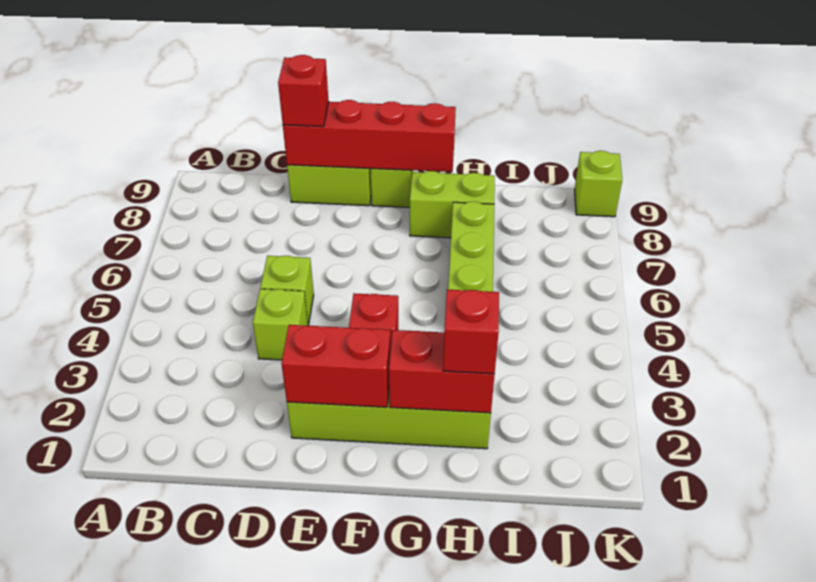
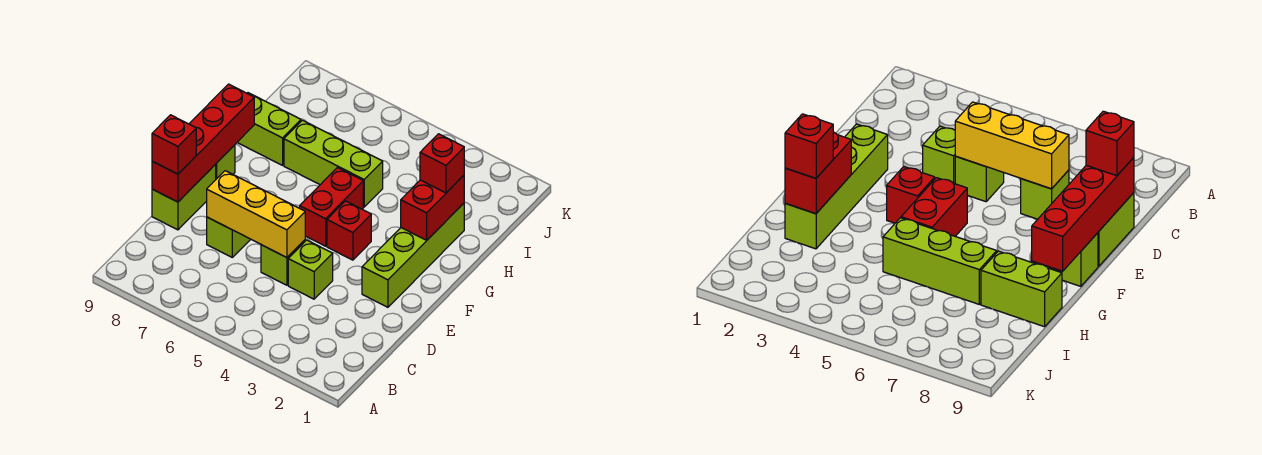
none -> yellow brick D5:D7 level 2
red brick E2:F2 level 2 -> red brick F5:G5 level 1
lime brick G8:H8 level 1 -> lime brick H8:H9 level 1
lime brick K9 level 1 -> lime brick D7 level 1

